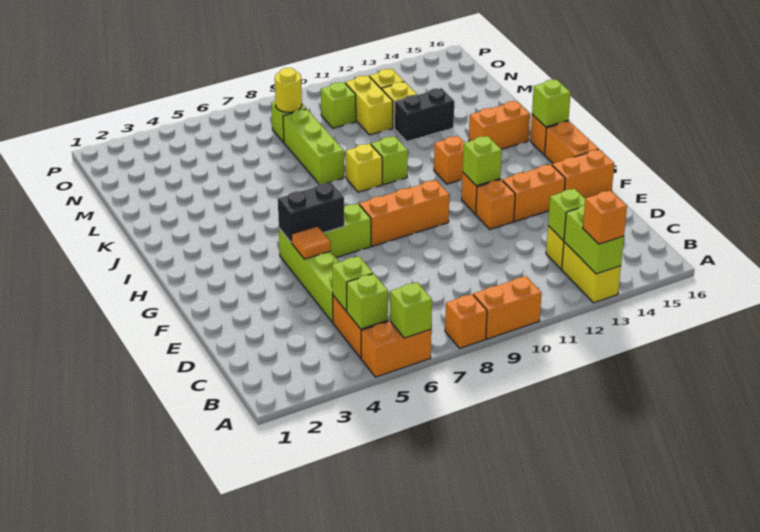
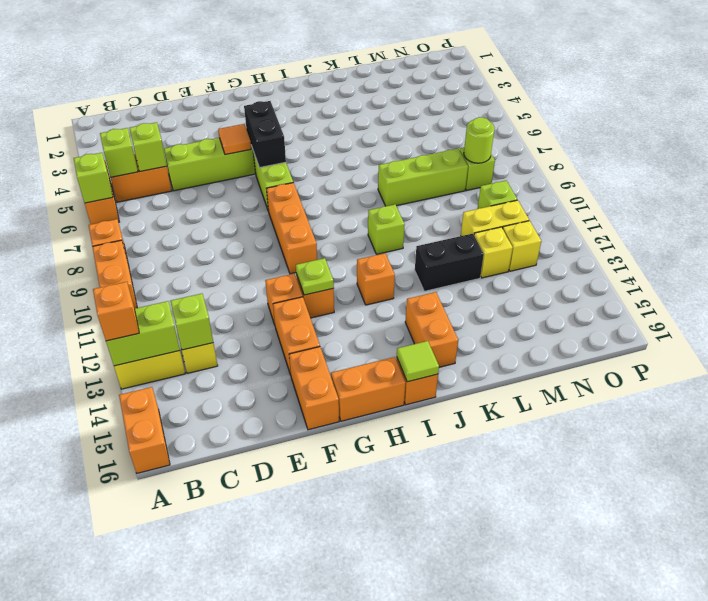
none -> orange brick A15:A16 level 1
lime brick G12 level 2 -> lime plate G12 level 2
lime brick I16 level 2 -> lime tile I16 level 2
yellow brick J9 level 1 -> none
black brick L12:L13 level 1 -> black brick K12:L12 level 1
yellow round brick N8 level 2 -> lime round brick N8 level 2

